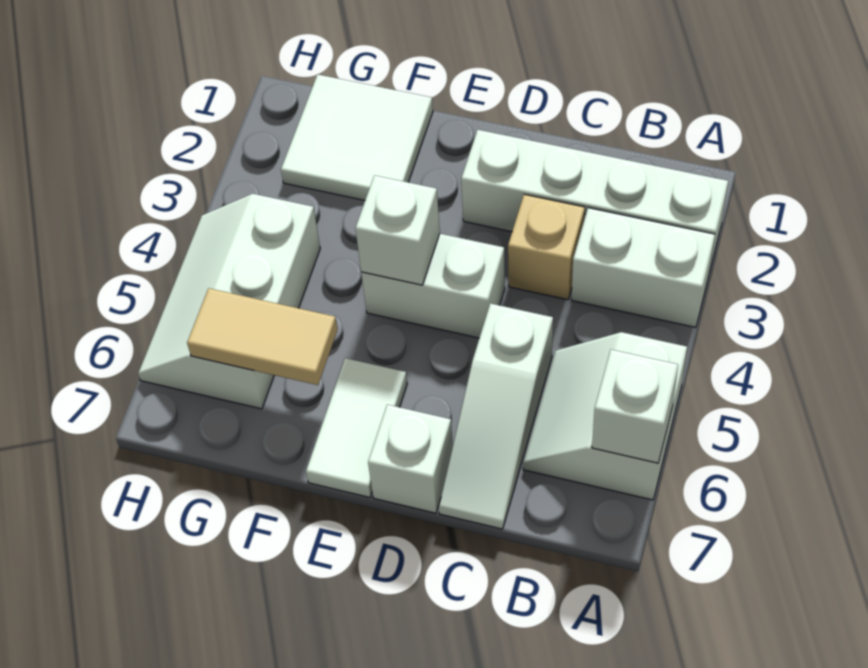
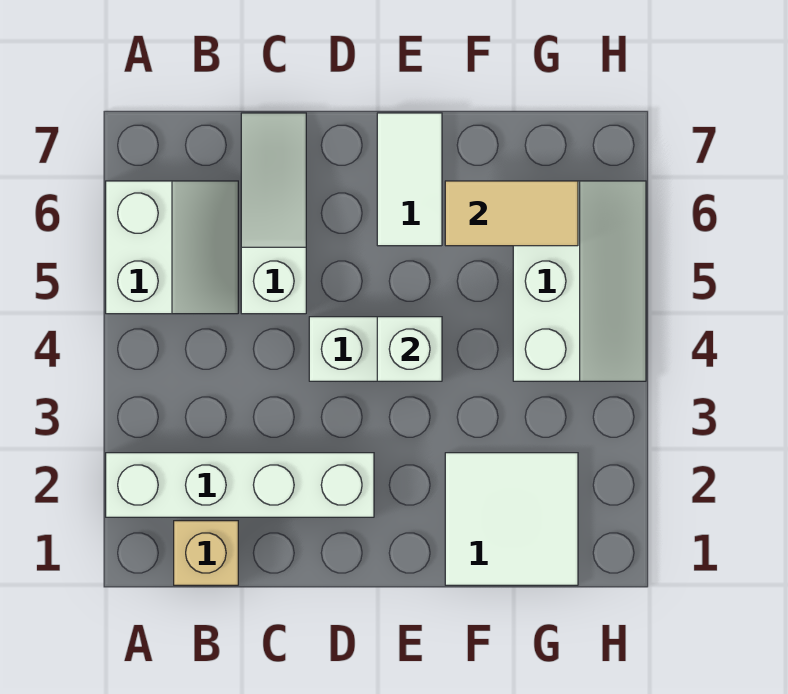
white brick A3:B3 level 1 -> none
white brick A6 level 2 -> none
tan brick C3 level 1 -> tan brick B1 level 1
white brick D7 level 1 -> none

